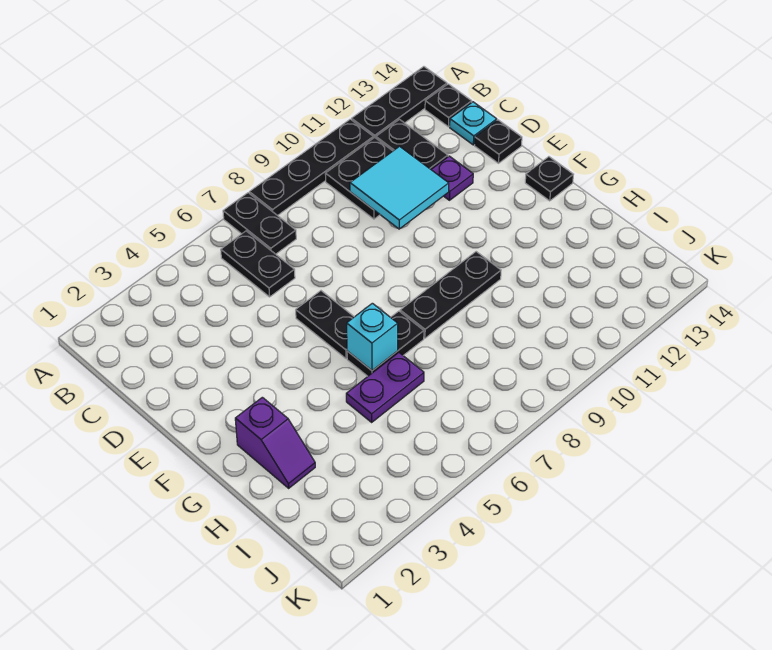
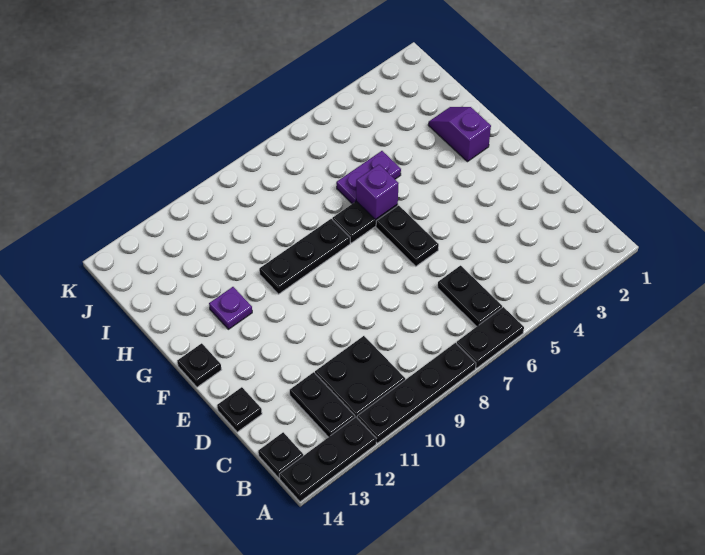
black plate A7:B7 level 1 -> black plate A6:A7 level 1
cyan tile C10:D11 level 2 -> none
cyan plate C14 level 1 -> none
purple plate D12 level 1 -> purple plate G12 level 1
cyan brick G6 level 2 -> purple brick G6 level 2

